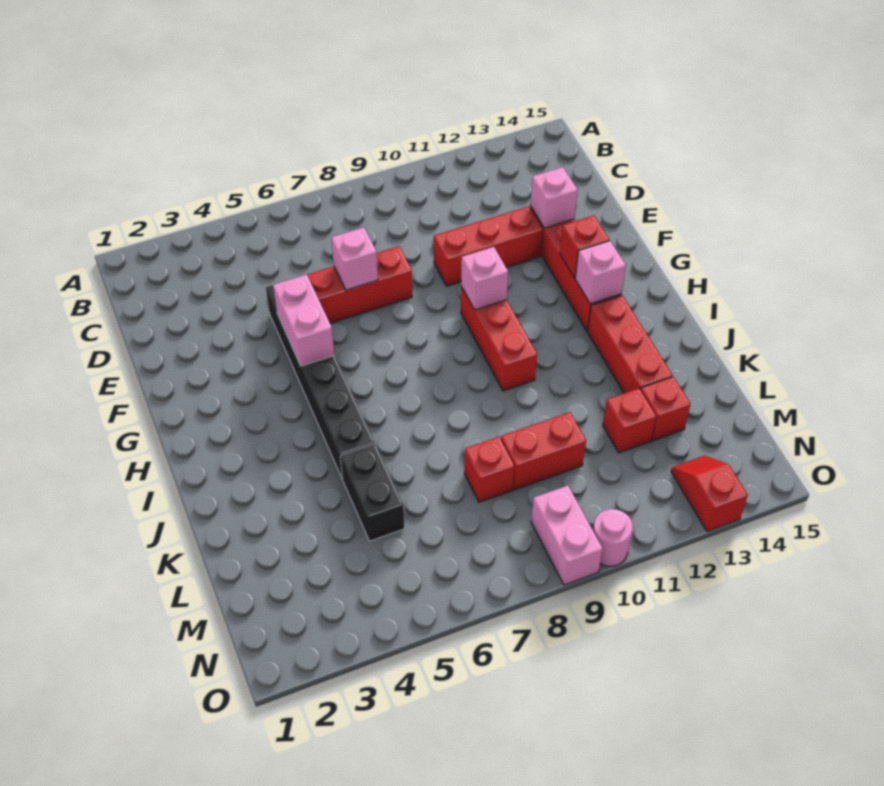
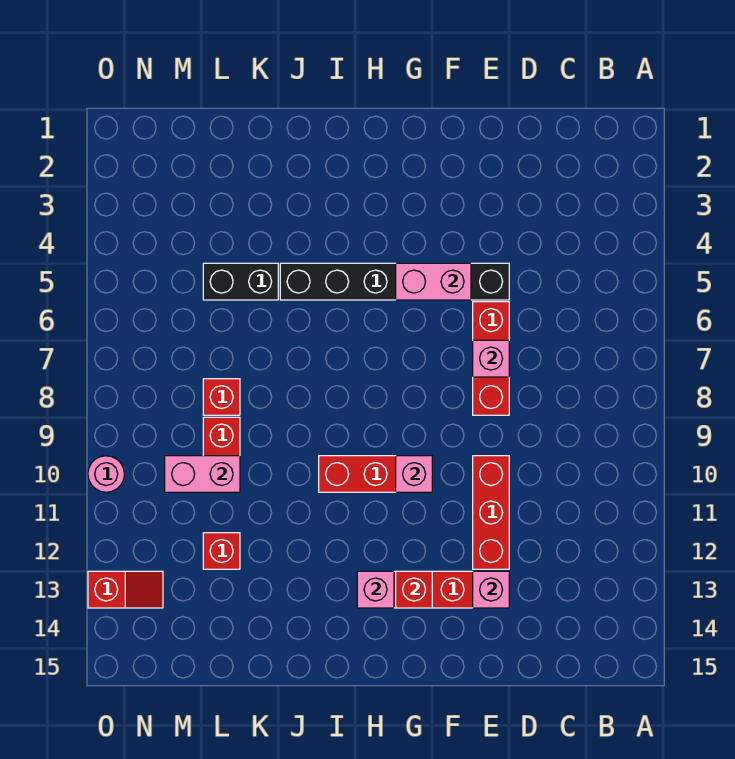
red brick I13:K13 level 1 -> none
red brick L13 level 1 -> none
pink brick N9:O9 level 1 -> pink brick L10:M10 level 2

